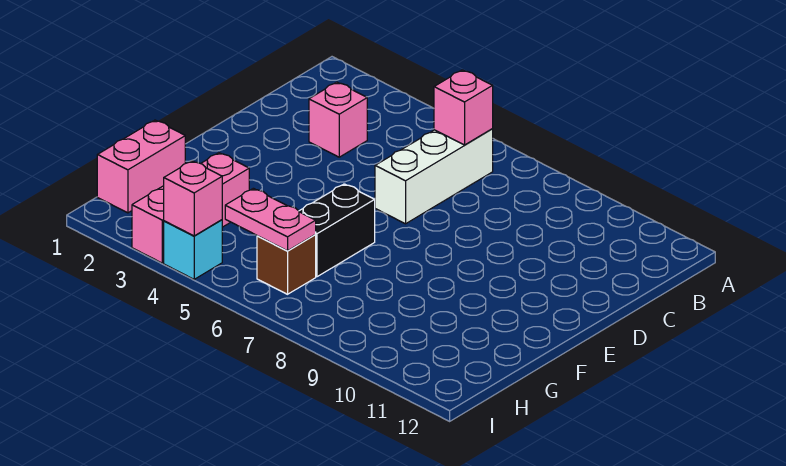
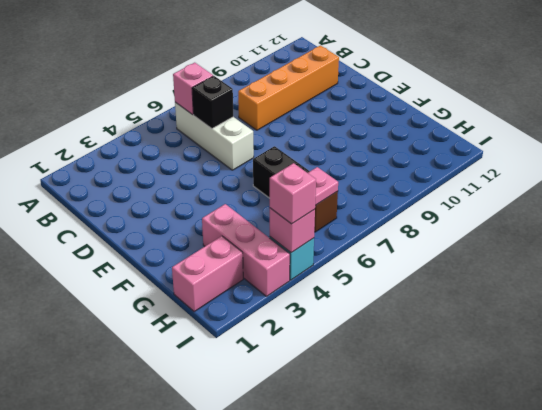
pink brick C3 level 1 -> pink brick I4 level 3
none -> black brick C6 level 2
none -> orange brick C8:C11 level 1
pink brick G1:H1 level 1 -> pink brick H1:H2 level 1

